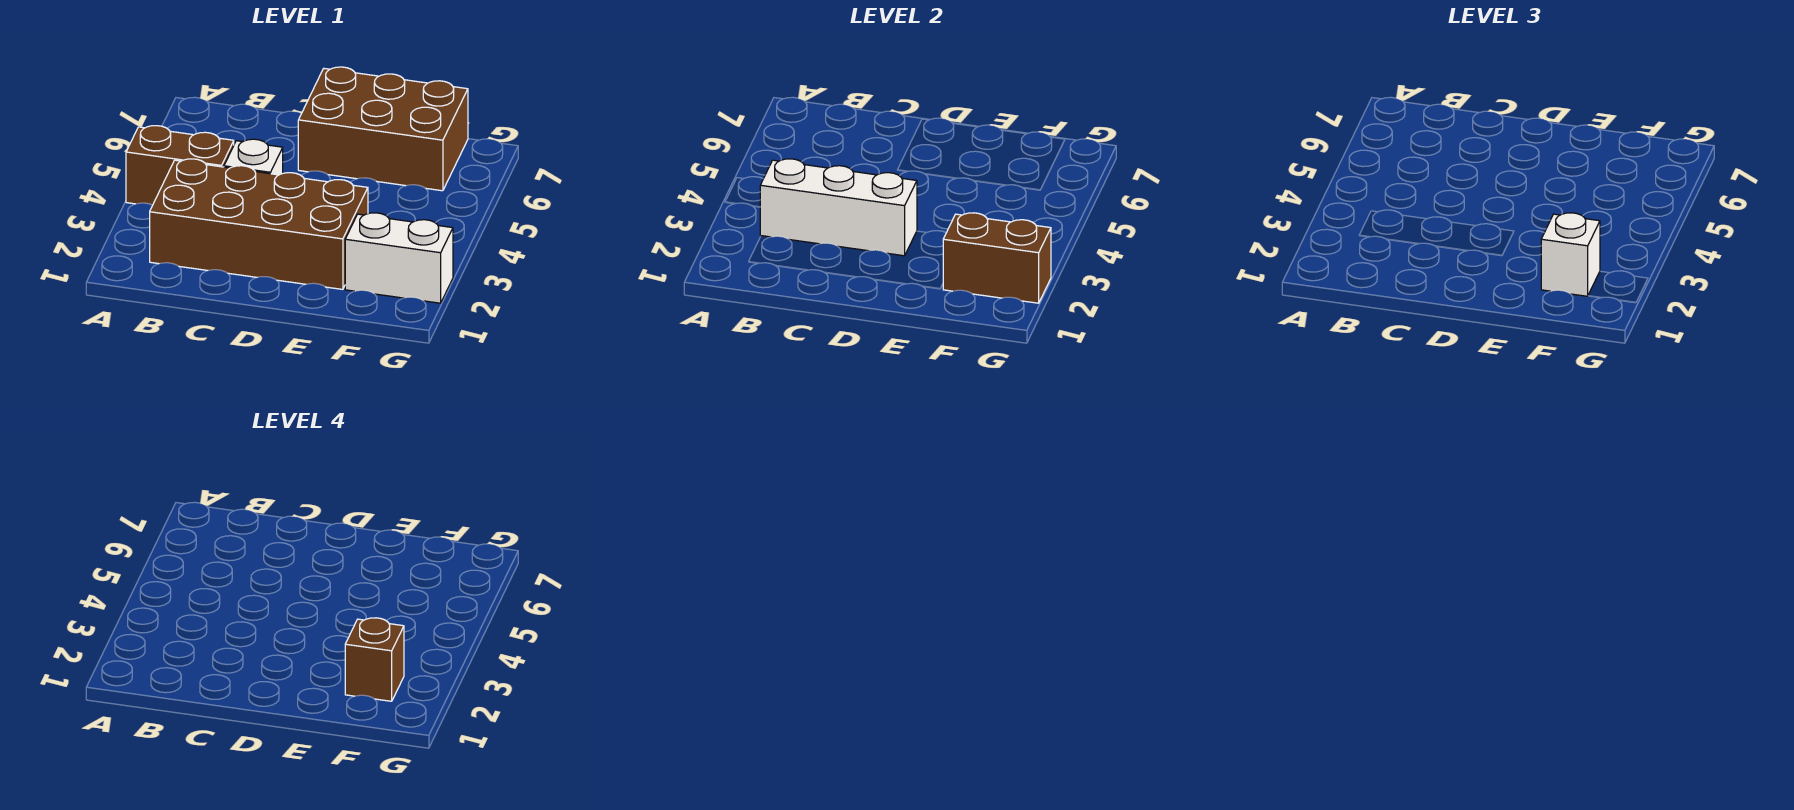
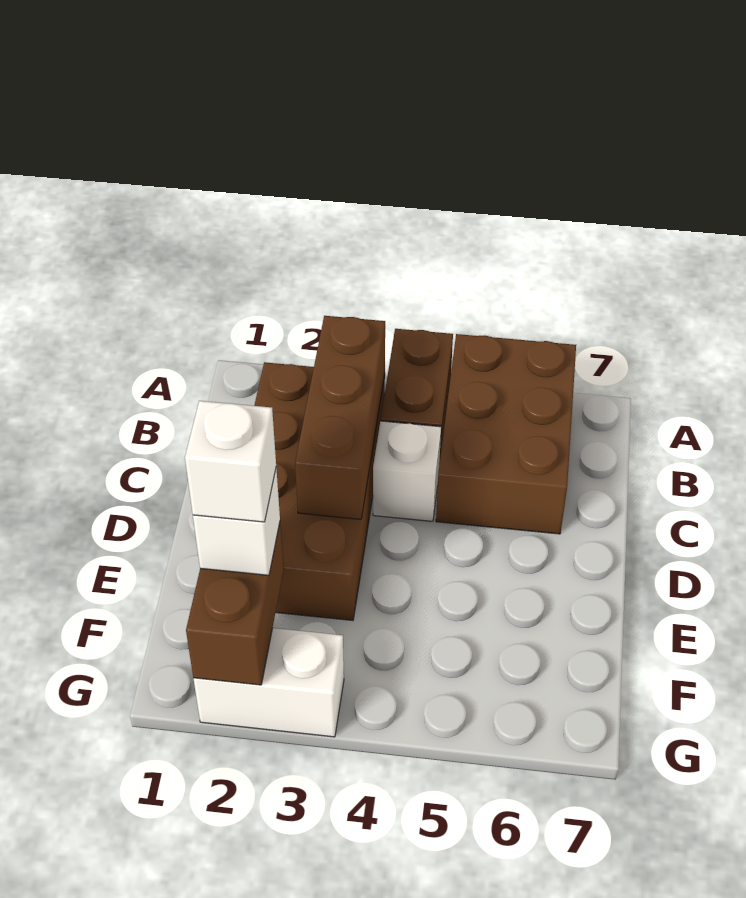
white brick B3:D3 level 2 -> brown brick B3:D3 level 2
brown brick D6:F7 level 1 -> brown brick A5:C6 level 1
white brick F2:G2 level 1 -> white brick G2:G3 level 1
brown brick F2 level 4 -> white brick F2 level 4

